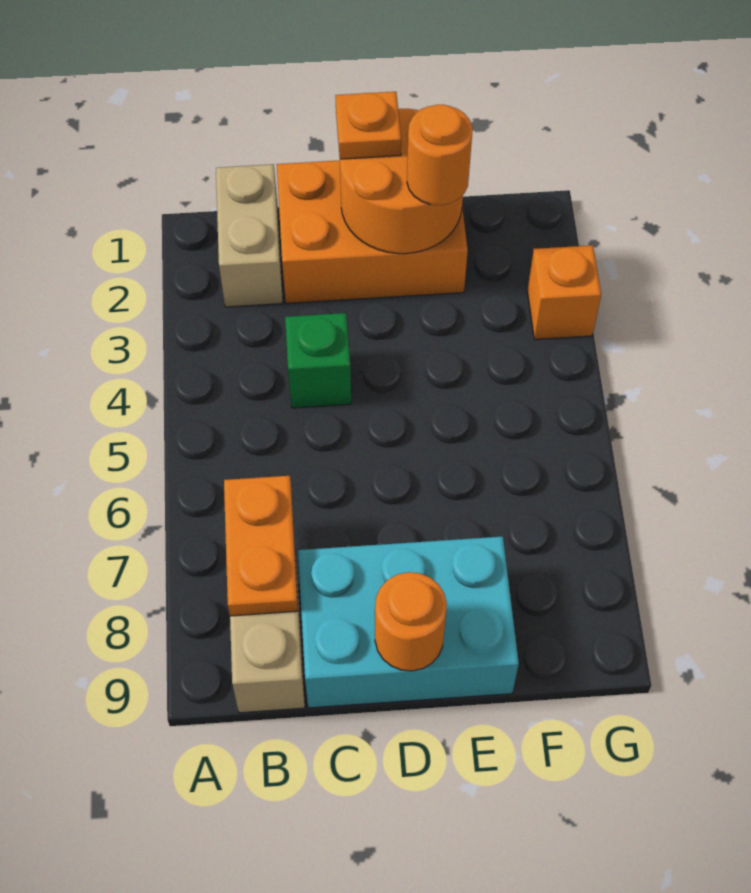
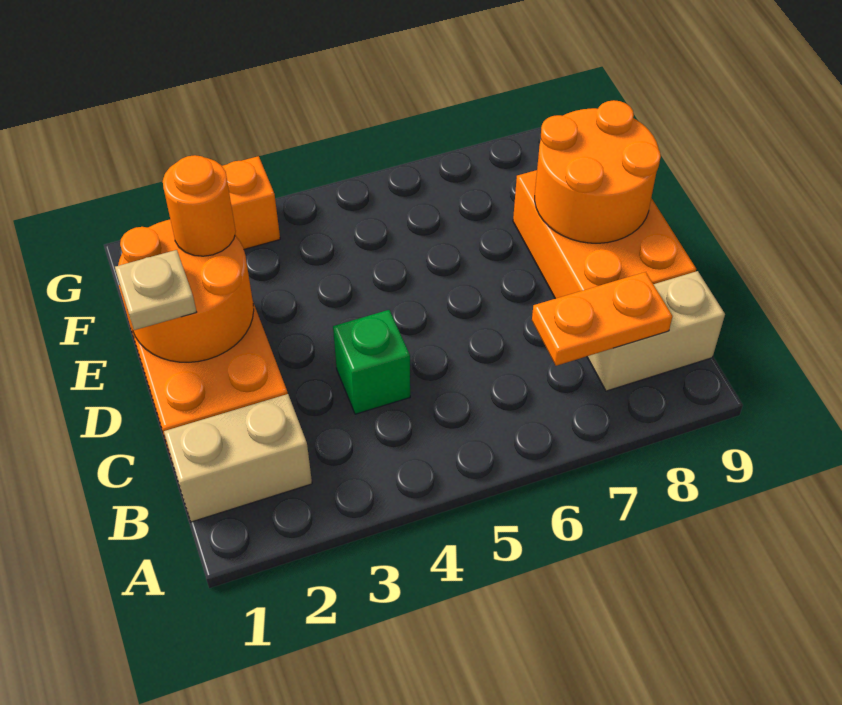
cyan brick C8:E9 level 1 -> orange brick C8:E9 level 1
orange plate D1 level 3 -> tan plate D1 level 3
orange round brick D9 level 2 -> orange round brick D8:E9 level 2

